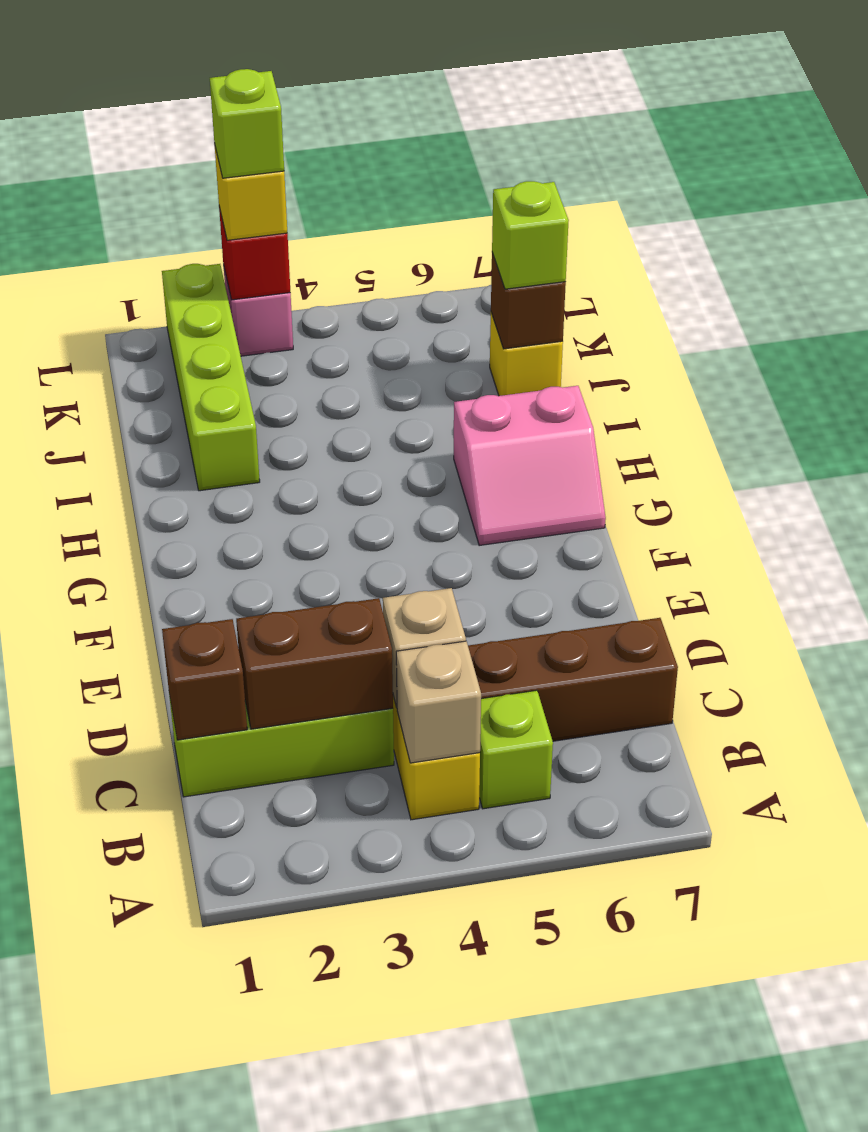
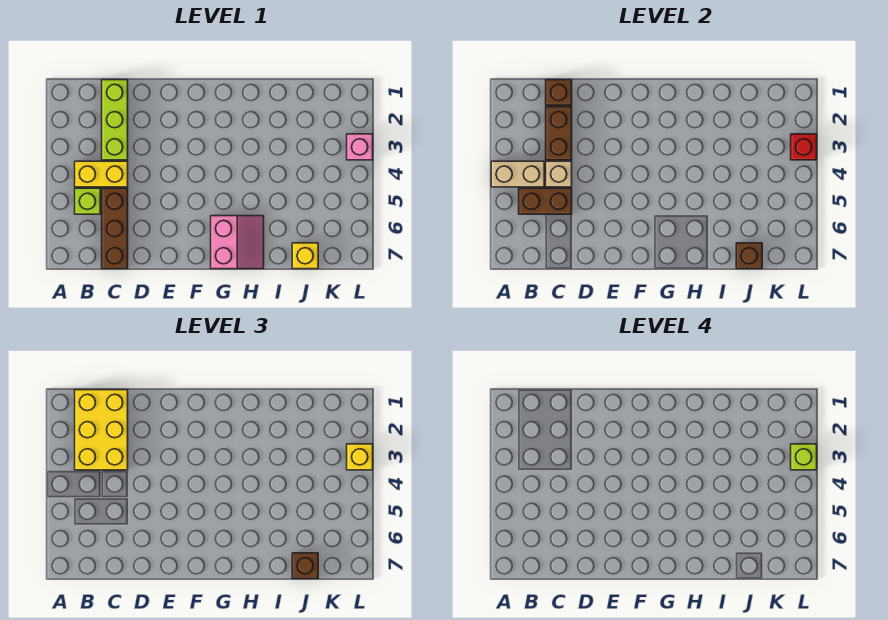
none -> yellow brick B1:C3 level 3
tan brick B4 level 2 -> tan brick A4:B4 level 2
none -> brown brick B5:C5 level 2
pink slope G6:H7 level 1 top H -> pink slope G6:H7 level 1 top G
lime brick I2:L2 level 1 -> none
lime brick J7 level 3 -> brown brick J7 level 3

